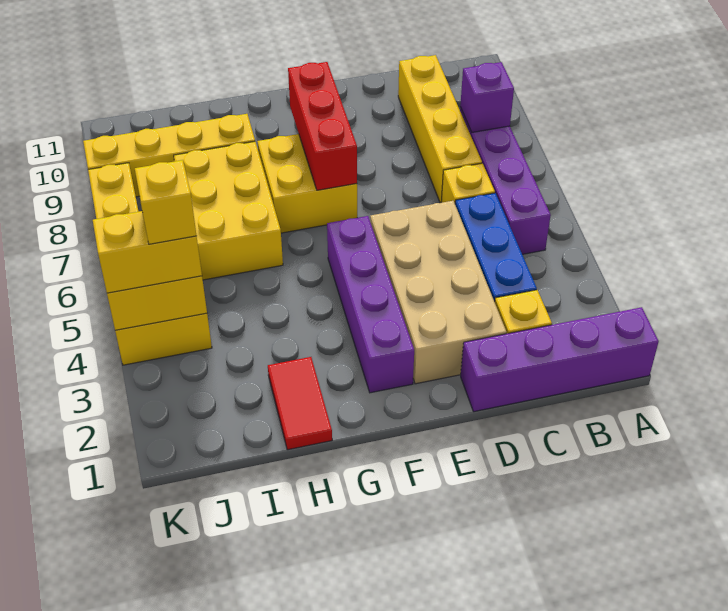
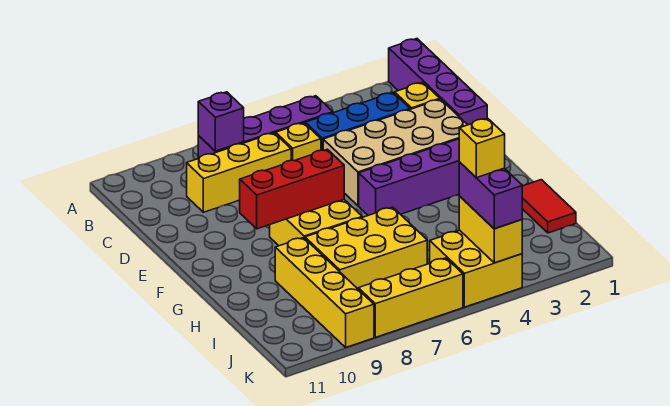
yellow brick C7:C10 level 1 -> yellow brick C7:C9 level 1
red tile H1:H2 level 1 -> red tile H1:I1 level 1
yellow brick J4:K4 level 3 -> purple brick J4:K4 level 3

